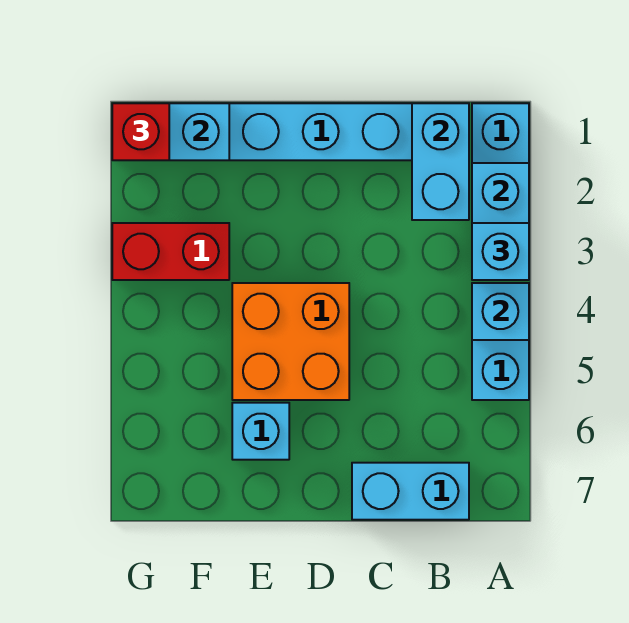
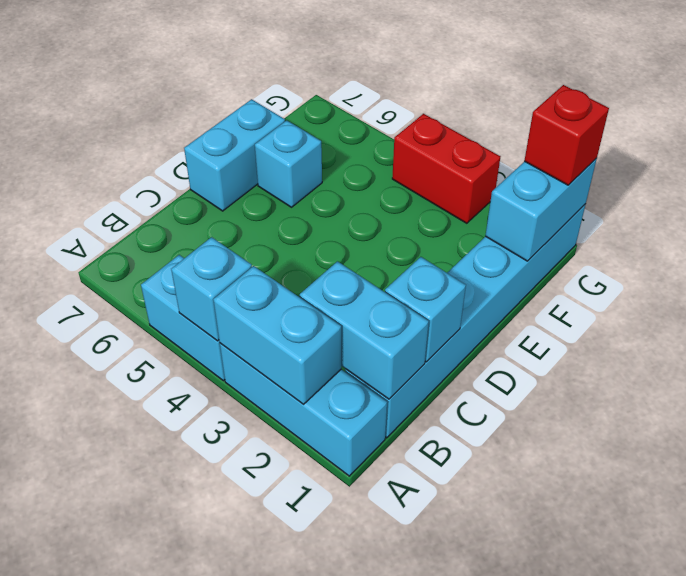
cyan brick A3 level 3 -> cyan brick C1 level 2
cyan brick B7:C7 level 1 -> cyan brick D7:E7 level 1
orange brick D4:E5 level 1 -> none
red brick F3:G3 level 1 -> red brick G3:G4 level 1

